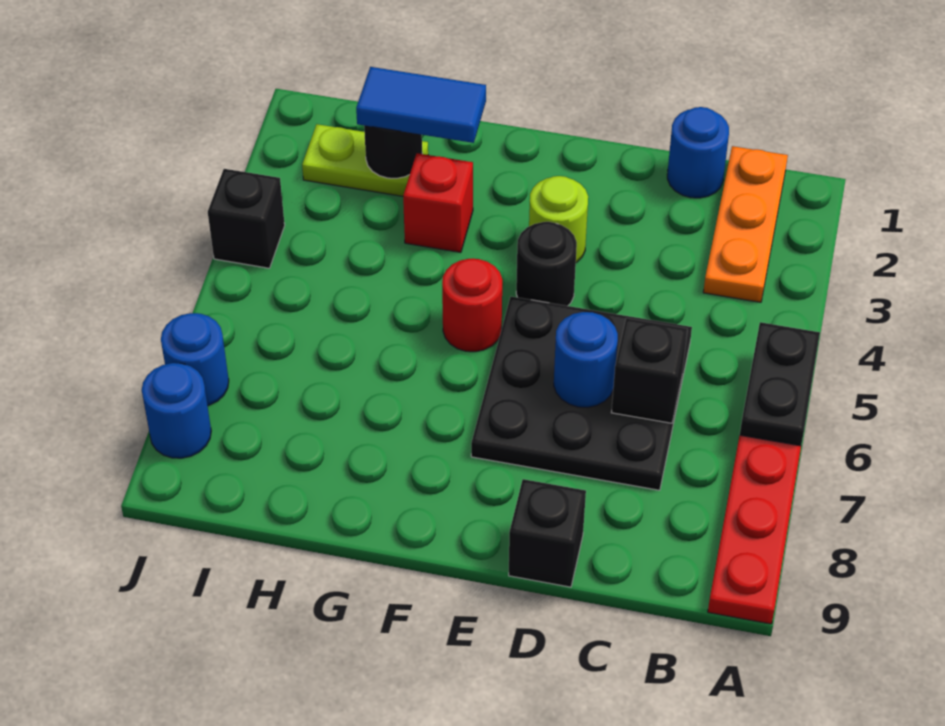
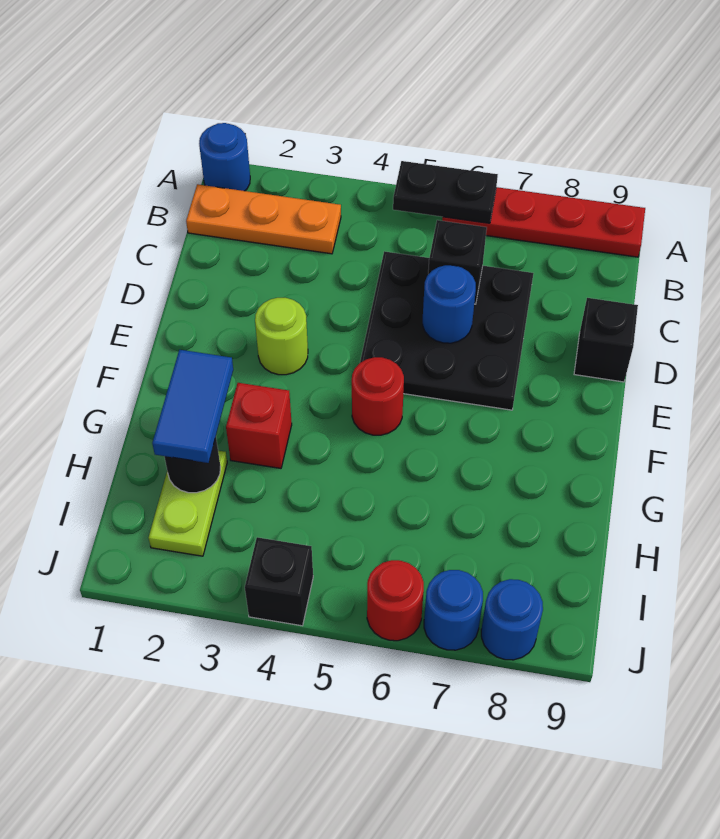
blue round brick C1 level 1 -> blue round brick A1 level 1
black round brick E4 level 1 -> none
none -> red round brick J6 level 1

